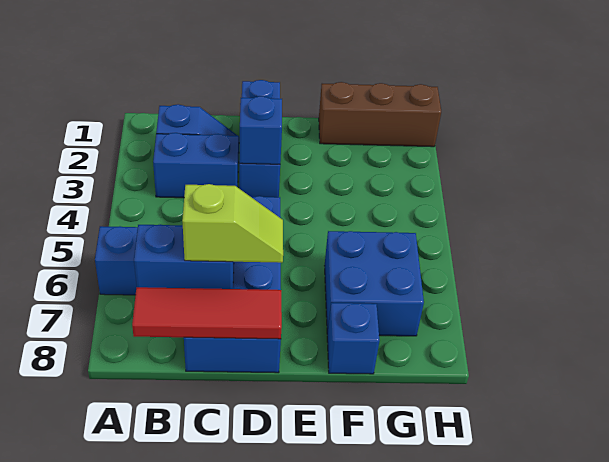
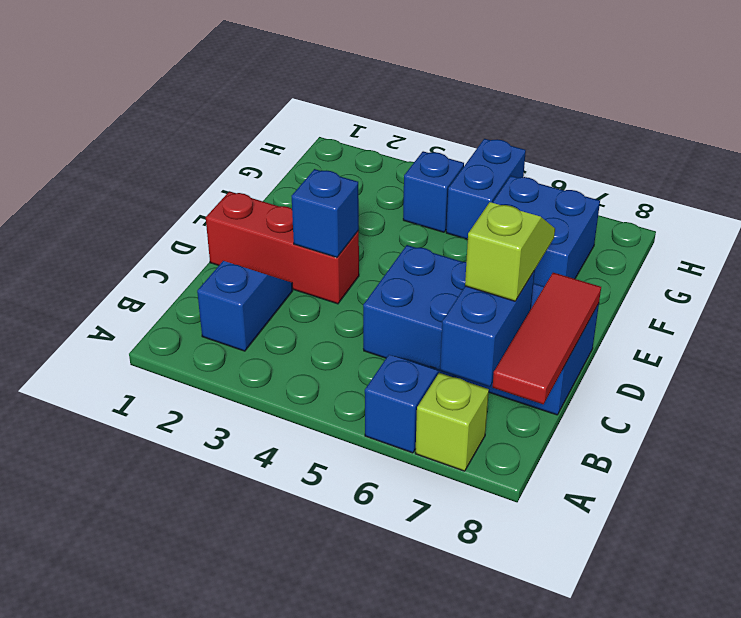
none -> lime brick A7 level 1
blue brick B3:C3 level 1 -> blue brick G5:H5 level 1
blue brick D1:D3 level 1 -> red brick D1:D3 level 1
brown brick F1:H1 level 1 -> none
blue brick F8 level 1 -> blue brick G4 level 1

